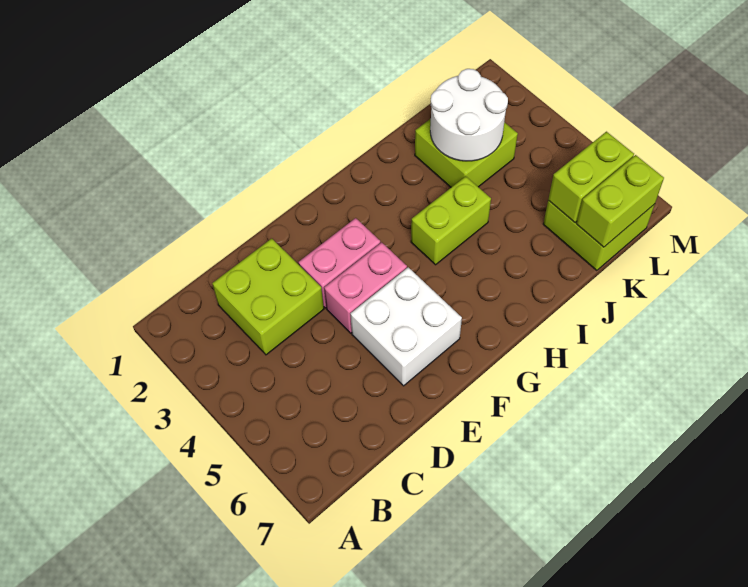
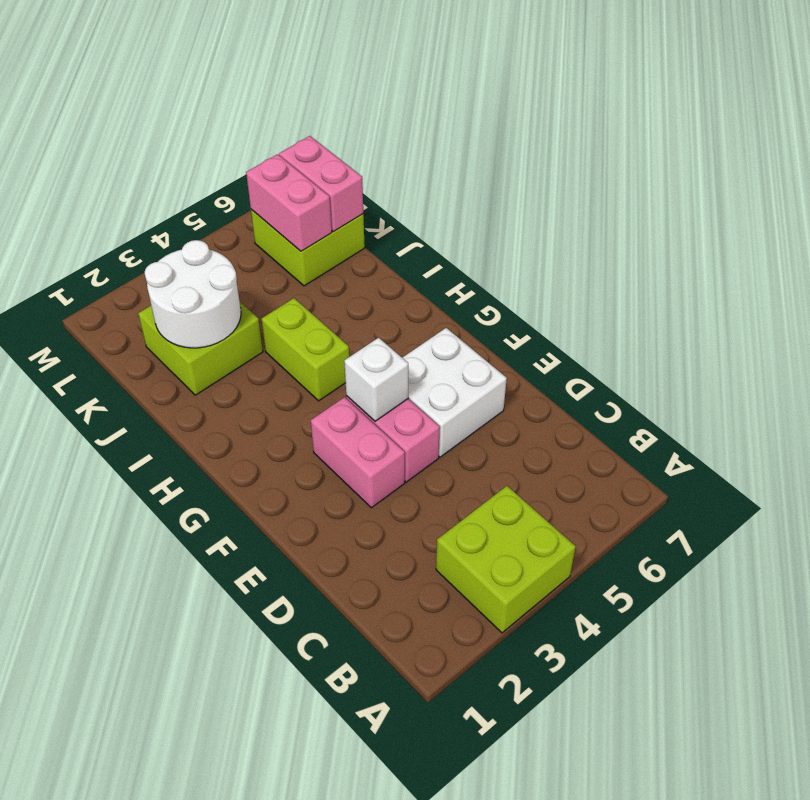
lime brick C2:D3 level 1 -> lime brick A3:B4 level 1
none -> white brick F4 level 2
lime brick K6:L6 level 2 -> pink brick K6:L6 level 2
lime brick K7:L7 level 2 -> pink brick K7:L7 level 2

